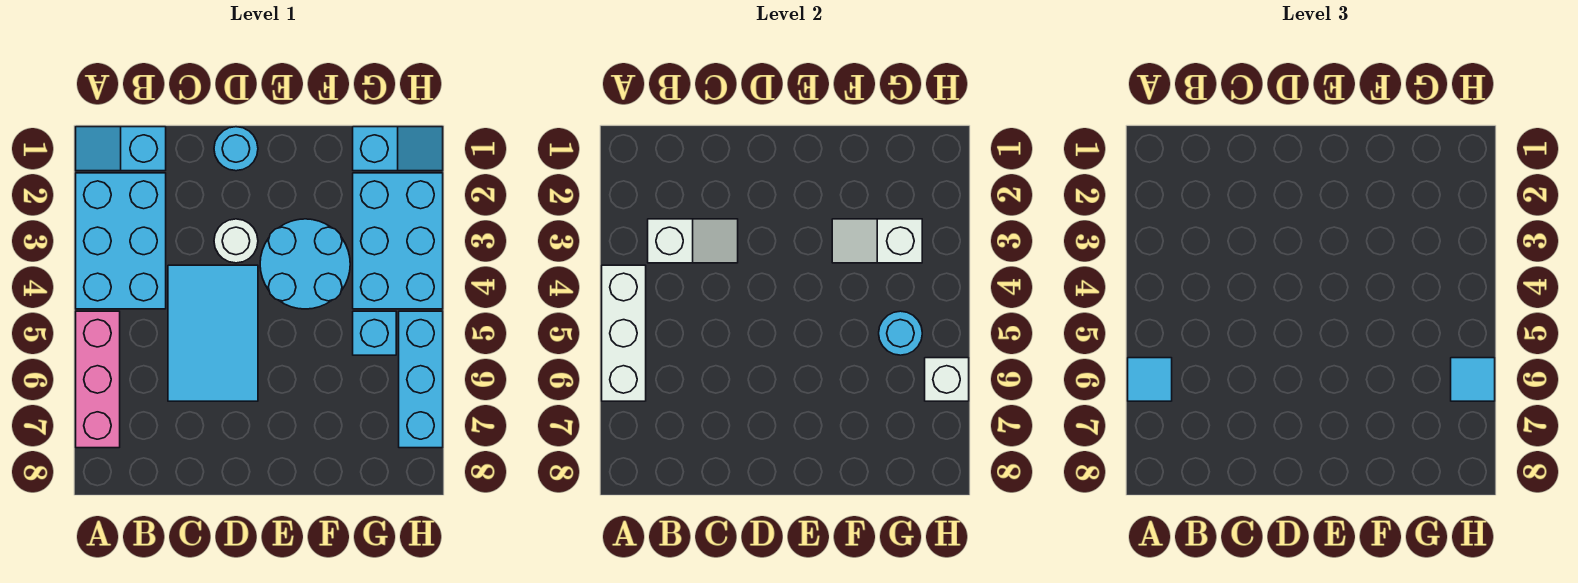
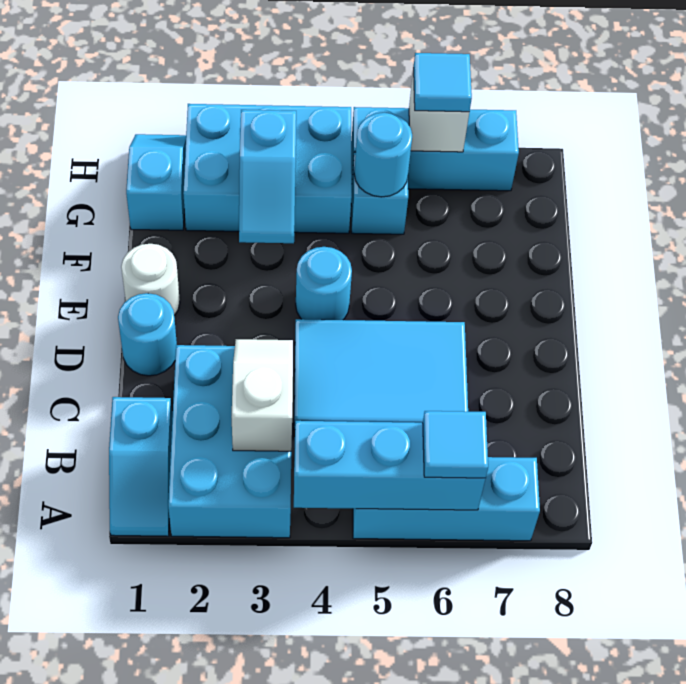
cyan brick A2:B4 level 1 -> cyan brick A2:C3 level 1
white brick A4:A6 level 2 -> cyan brick A4:A6 level 2
pink brick A5:A7 level 1 -> cyan brick A5:A7 level 1
white round brick D3 level 1 -> white round brick E1 level 1
cyan round brick E3:F4 level 1 -> cyan round brick E4 level 1
white slope F3:G3 level 2 top G -> cyan slope F3:G3 level 2 top G

